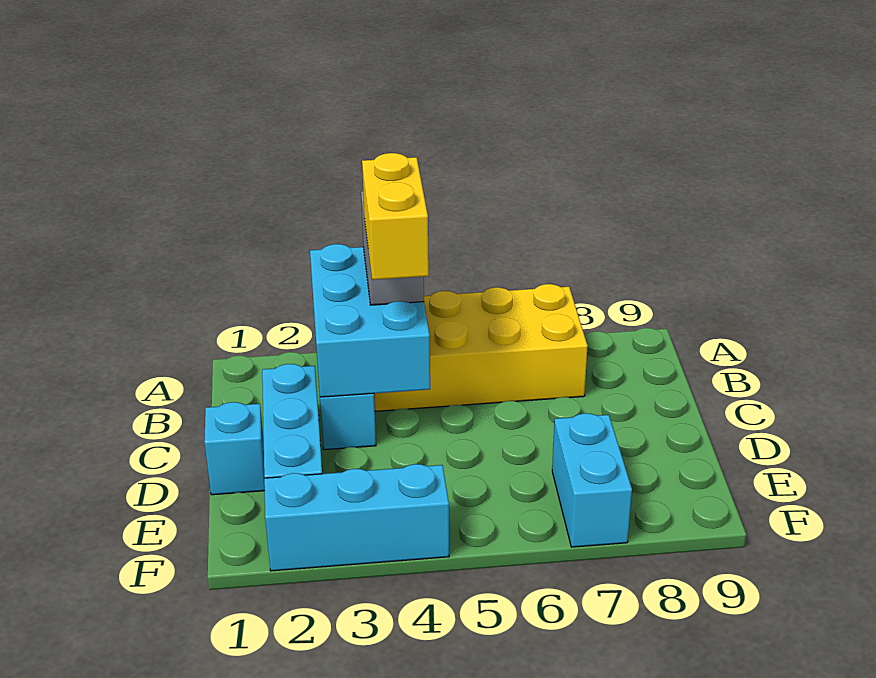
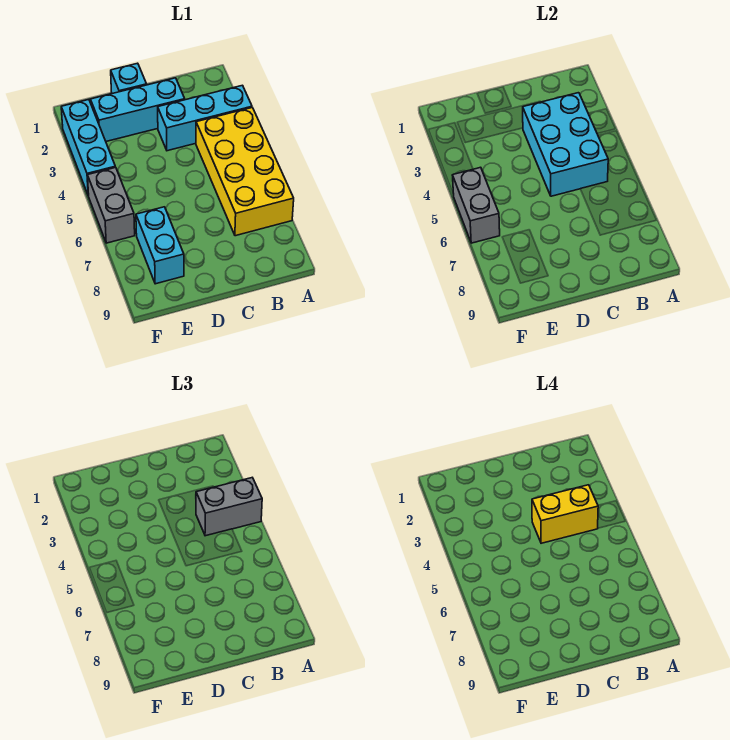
cyan brick A3:C4 level 2 -> cyan brick B3:C5 level 2
cyan brick E7:F7 level 1 -> cyan brick E7:E8 level 1
none -> grey brick F5:F6 level 1
none -> grey brick F5:F6 level 2

